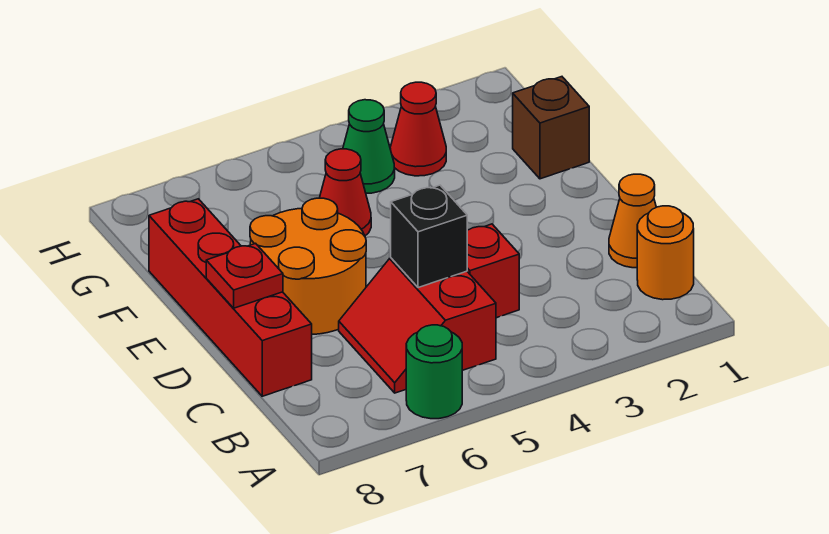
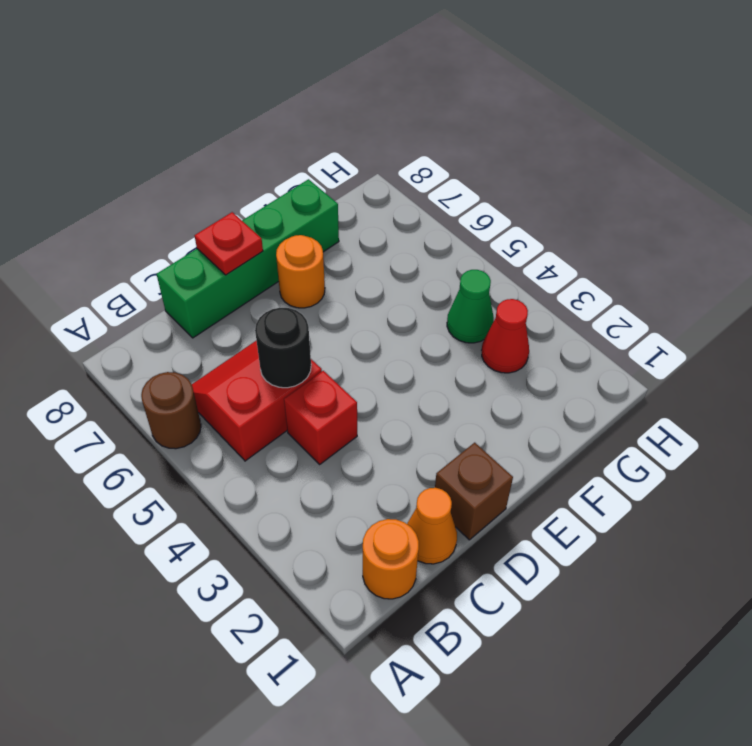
green round brick A6 level 1 -> brown round brick A6 level 1
black brick C5 level 2 -> black round brick C5 level 2
red brick C8:F8 level 1 -> green brick C8:F8 level 1
orange round brick D6:E7 level 1 -> orange round brick E7 level 1
brown brick F1 level 1 -> brown brick D1 level 1
red cone F5 level 1 -> none

